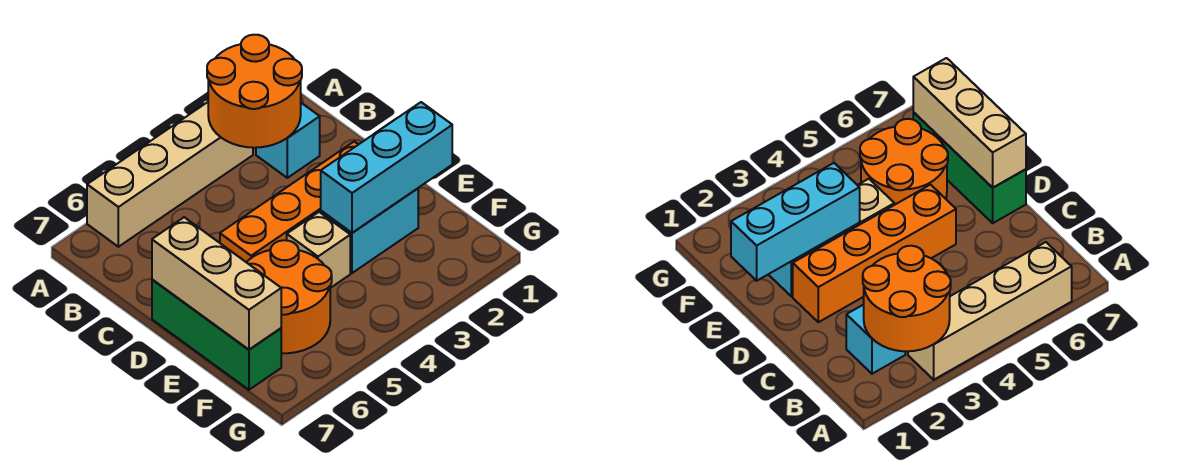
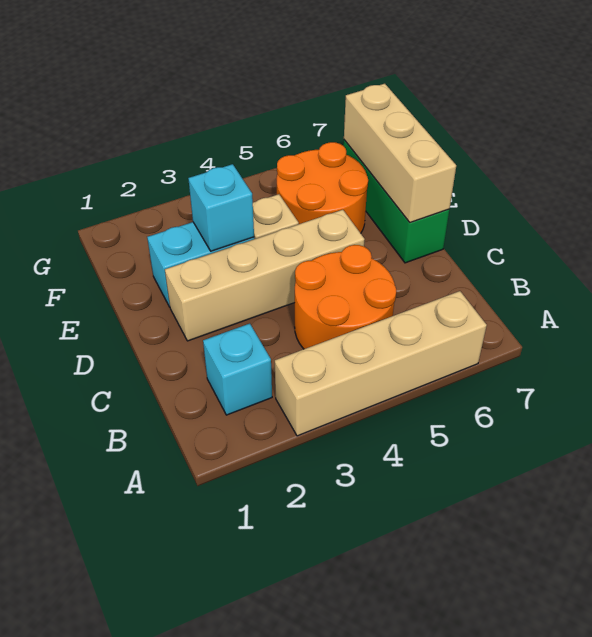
orange round brick A2:B3 level 2 -> orange round brick B4:C5 level 1
orange brick D2:D5 level 1 -> tan brick D2:D5 level 1
cyan brick E1:E3 level 2 -> cyan brick E3 level 2

